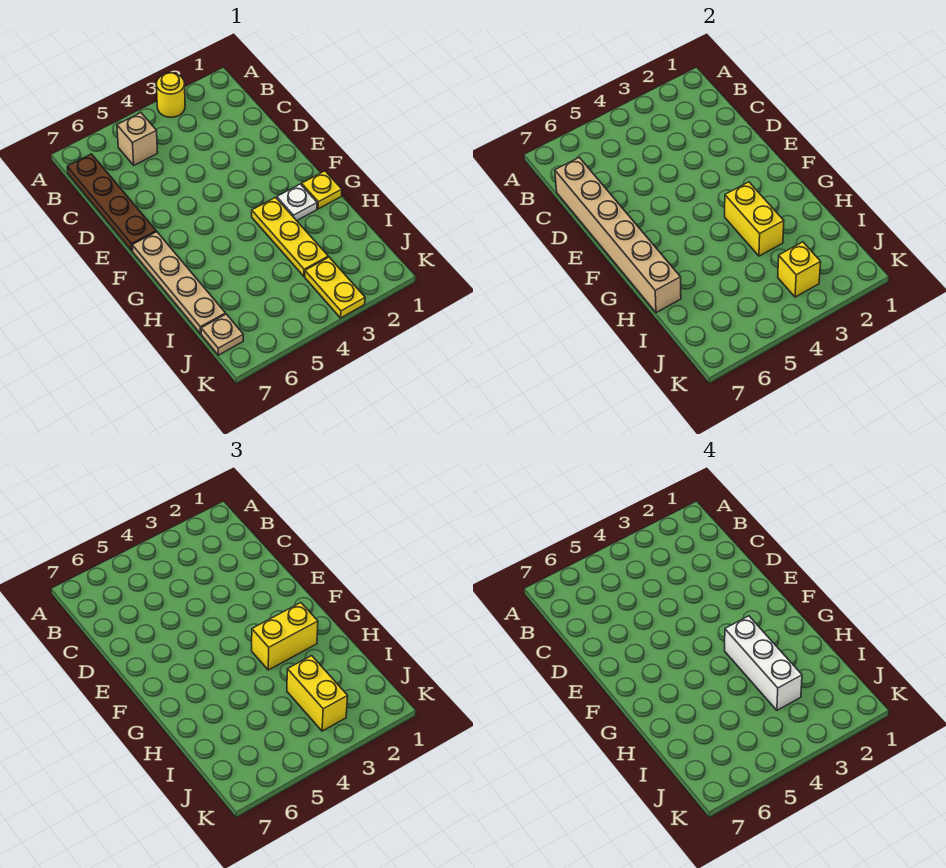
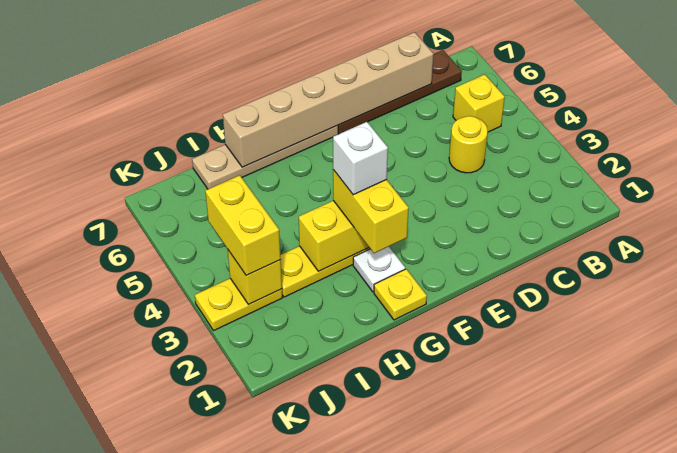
yellow round brick A3 level 1 -> yellow round brick C4 level 1
tan brick B5 level 1 -> yellow brick B5 level 1
white brick G3:I3 level 4 -> white brick G3 level 4
yellow brick I3:J3 level 3 -> yellow brick J3:J4 level 3
tan plate J7 level 1 -> none

